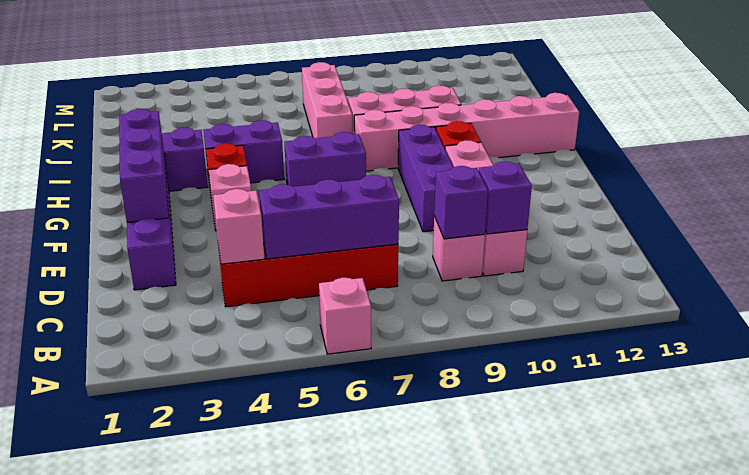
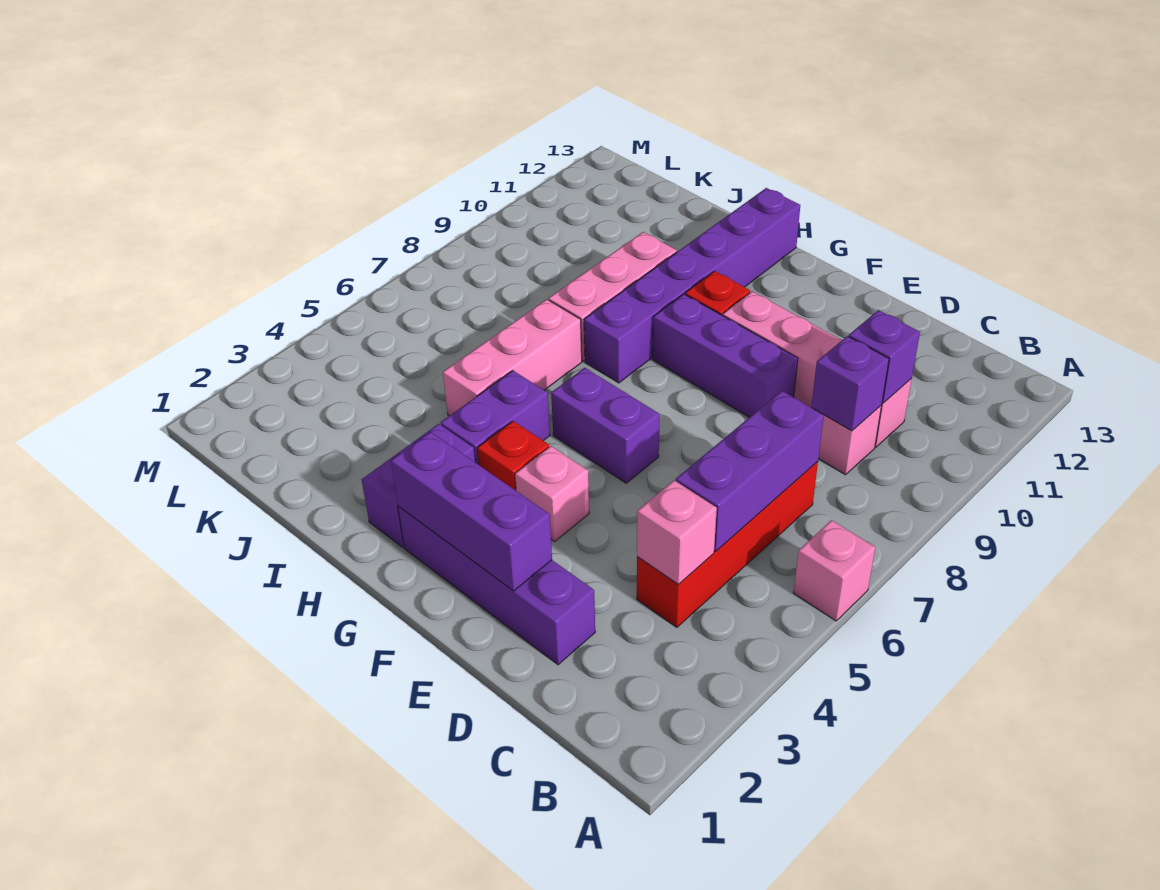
purple brick G6:G7 level 1 -> purple brick F6:G6 level 1
pink brick H8:H13 level 1 -> purple brick H8:H13 level 1
pink brick I7:K7 level 1 -> pink brick I5:I7 level 1

